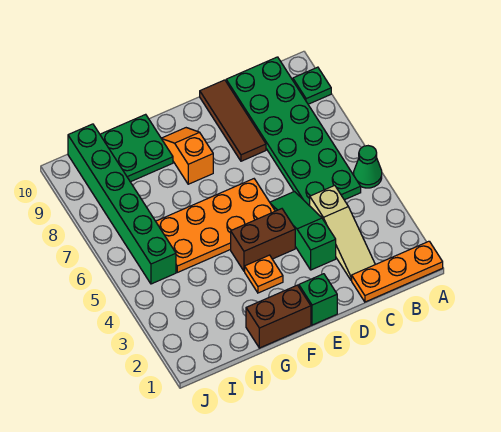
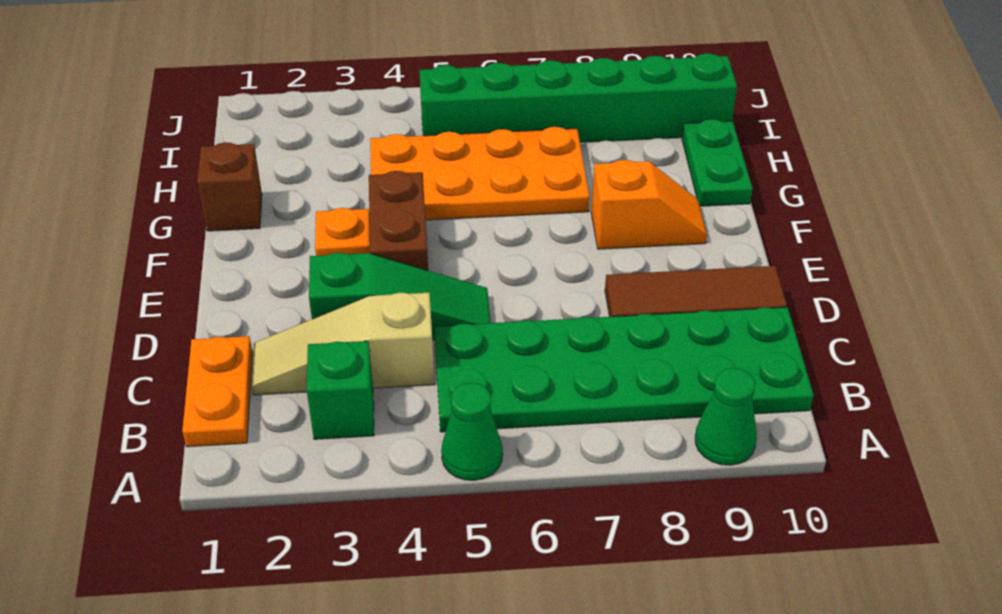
orange plate A1:C1 level 1 -> orange plate B1:C1 level 1
green plate A9 level 1 -> green cone A9 level 1
green brick E1 level 1 -> green brick B3 level 1
orange plate E5:H6 level 1 -> orange plate G4:H7 level 1
brown brick F1:G1 level 1 -> brown brick G1 level 1
green plate G9:H10 level 1 -> green plate G10:H10 level 1

